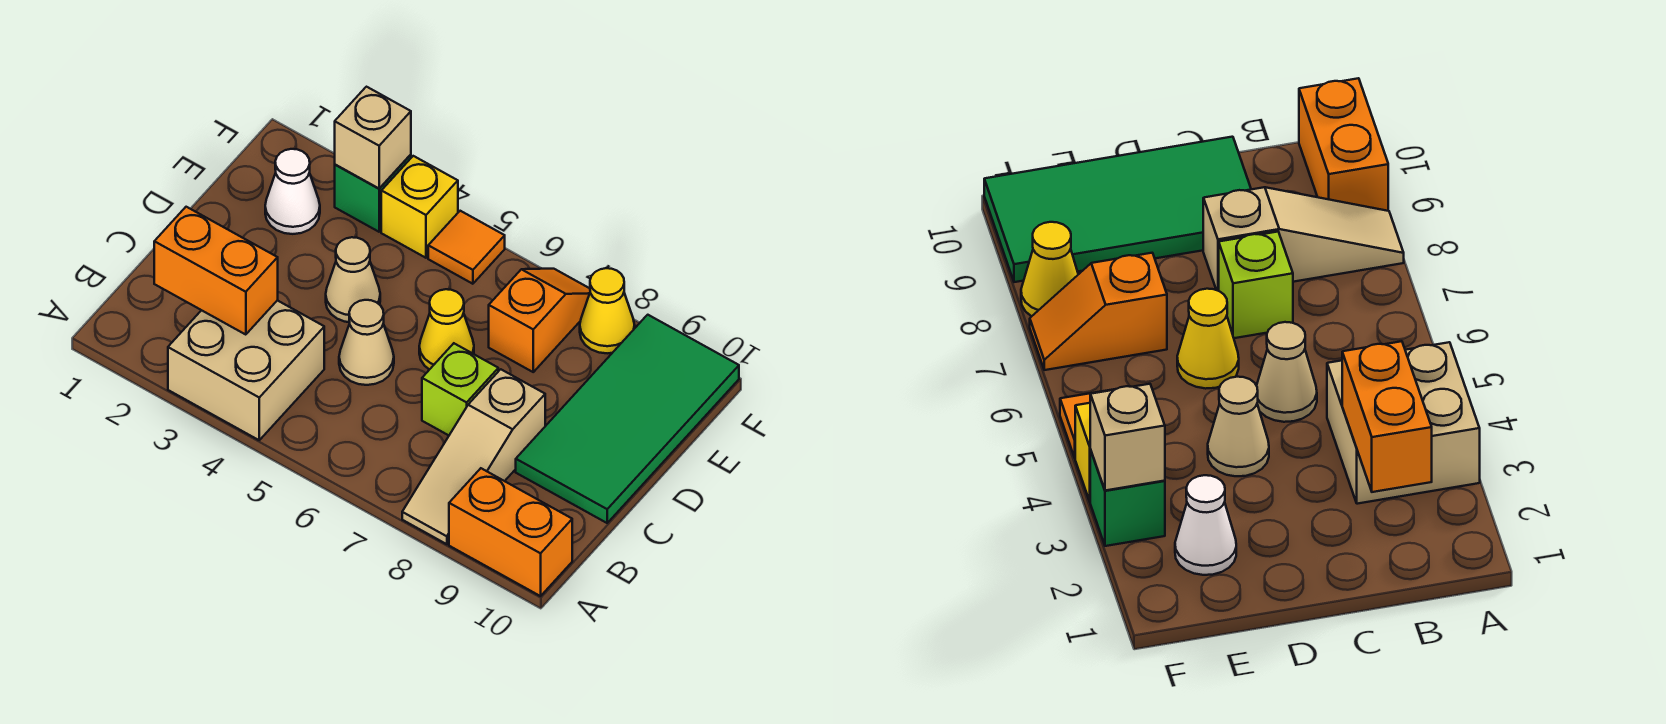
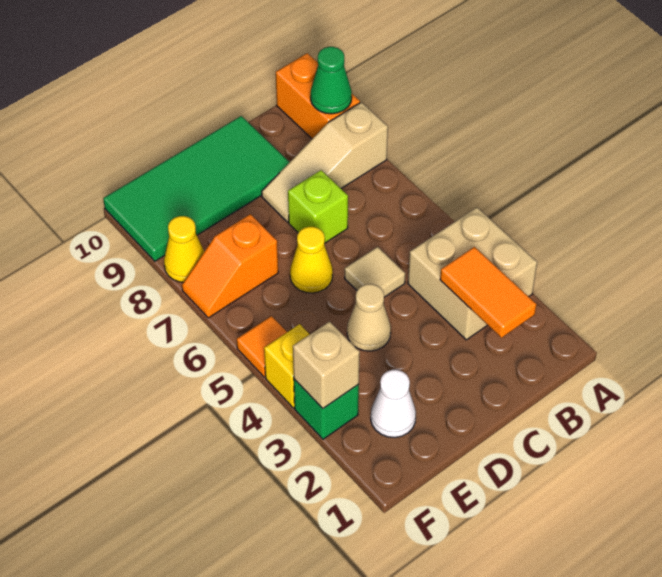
tan slope A8:C8 level 1 top C -> tan slope A8:C8 level 1 top A
none -> green cone A9 level 2
orange brick B2:B3 level 2 -> orange tile B2:B3 level 2
tan cone C5 level 1 -> tan tile C5 level 1

